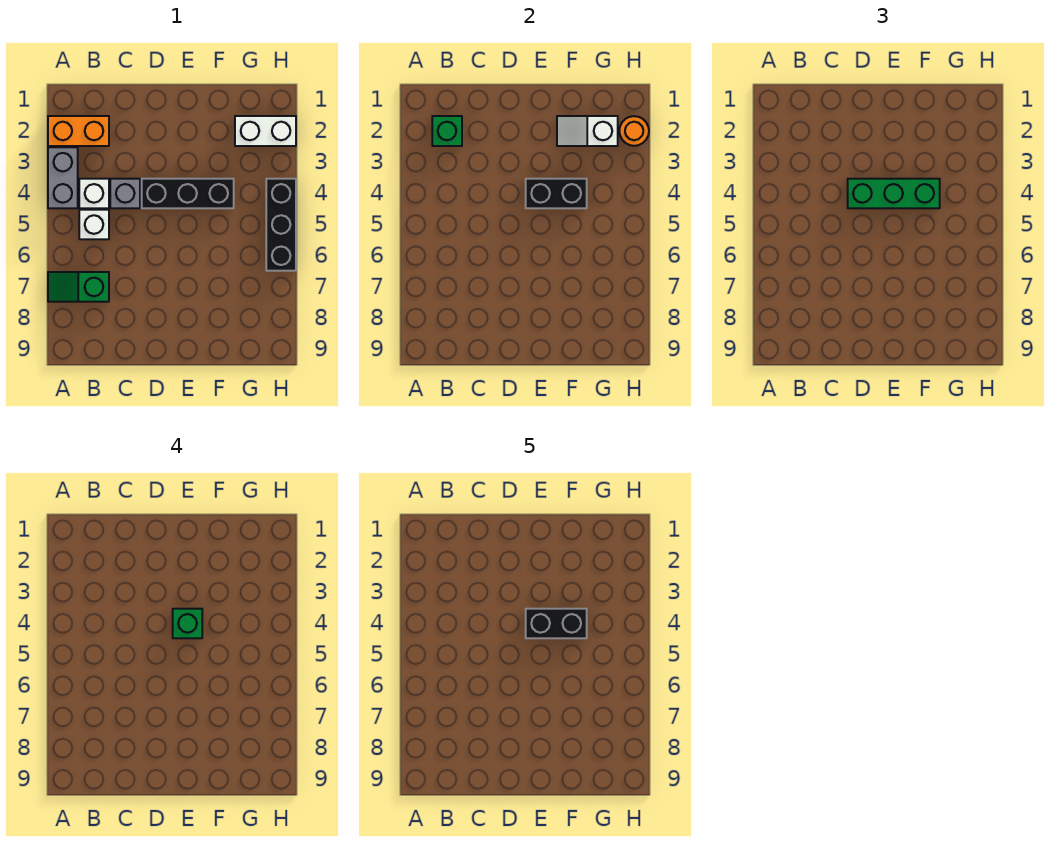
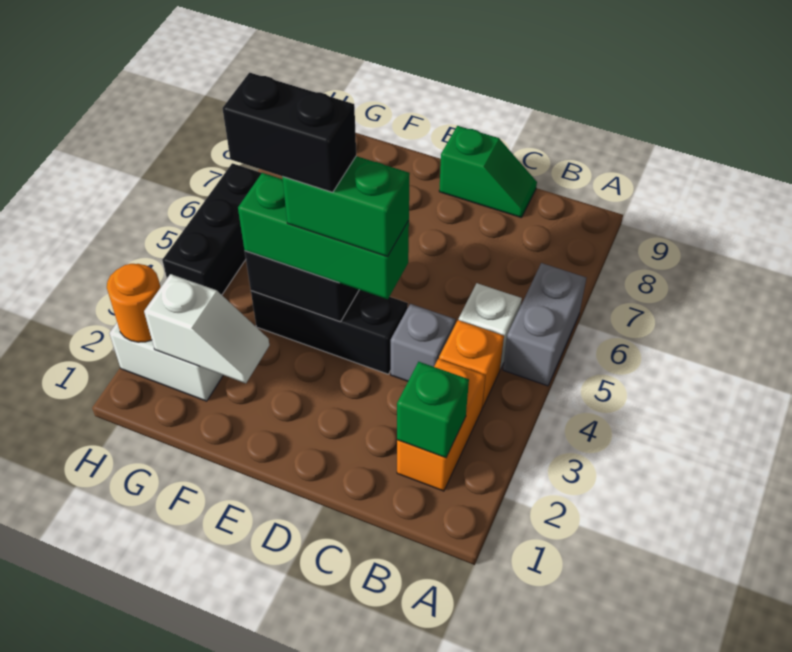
orange brick A2:B2 level 1 -> orange brick B2:B3 level 1
grey brick A3:A4 level 1 -> grey brick A5:A6 level 1
green slope A7:B7 level 1 top B -> green slope C9:D9 level 1 top D
white brick B4 level 1 -> orange brick B4 level 1
green brick E4 level 4 -> green brick D4:E4 level 4

